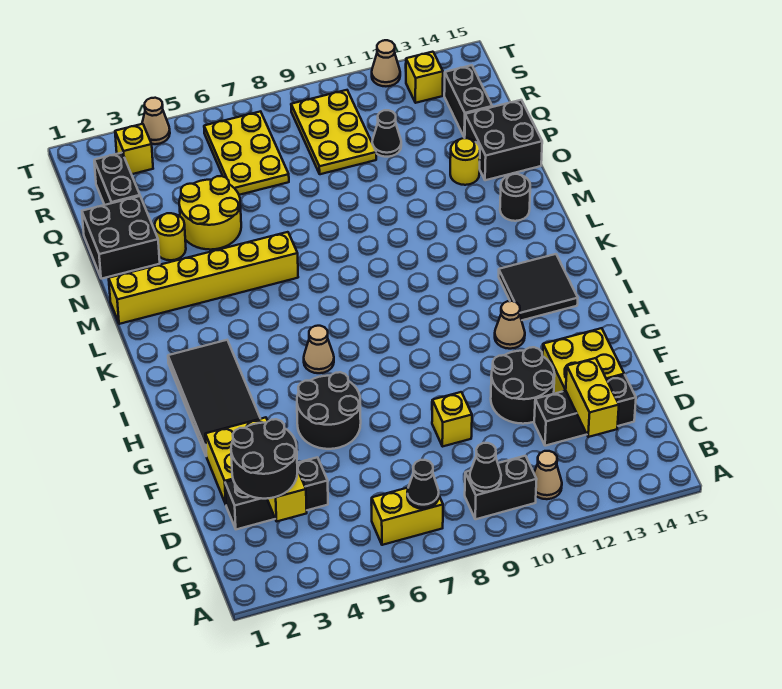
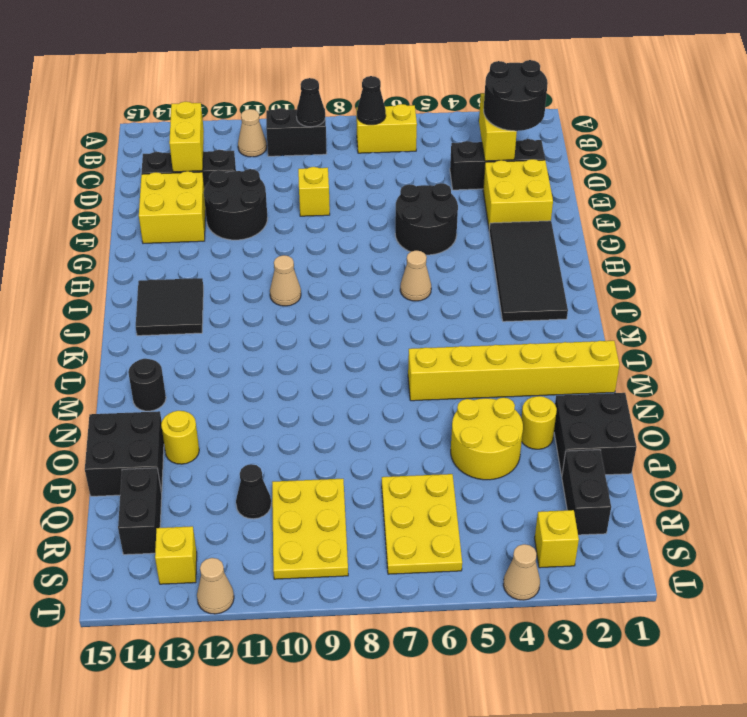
tan cone H12 level 1 -> tan cone I10 level 1

